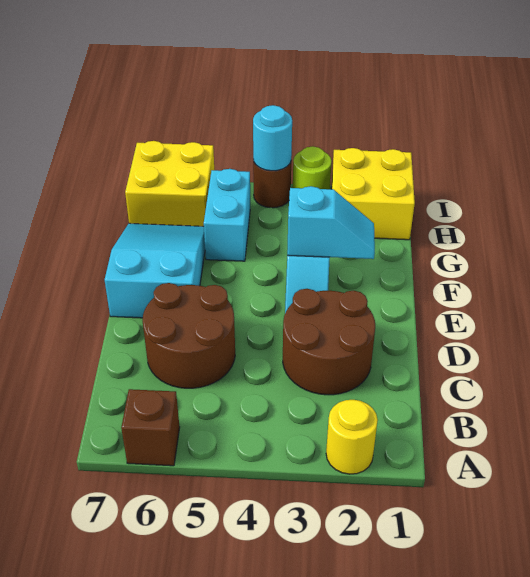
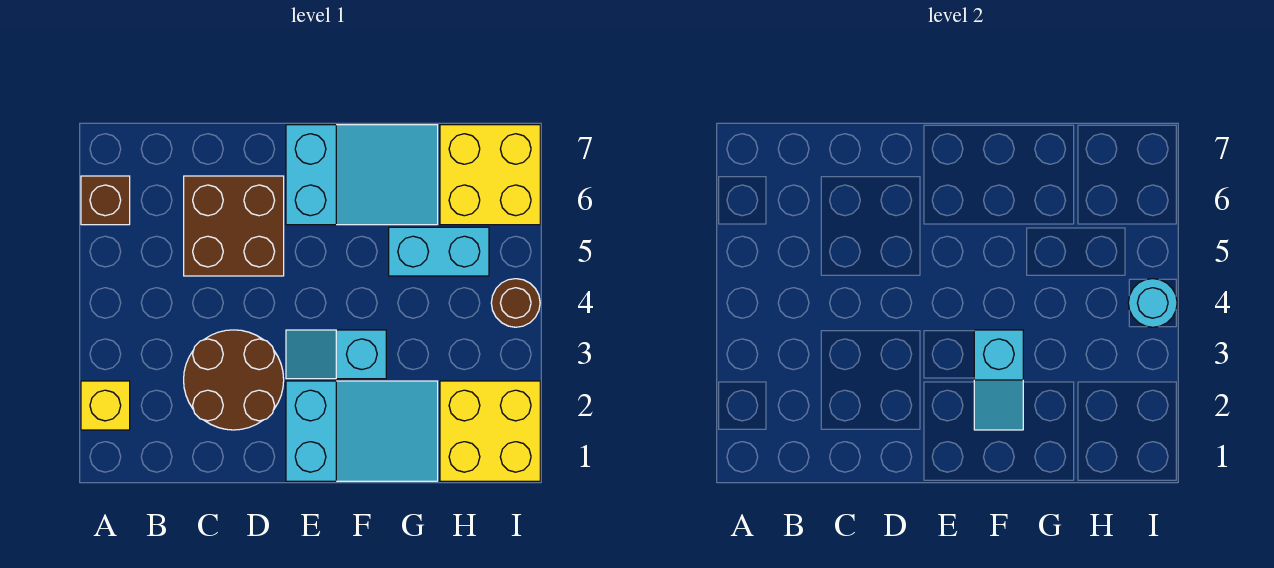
yellow round brick A2 level 1 -> yellow brick A2 level 1
brown round brick C5:D6 level 1 -> brown brick C5:D6 level 1
none -> cyan slope E1:G2 level 1 top E
lime round brick I3 level 1 -> none

